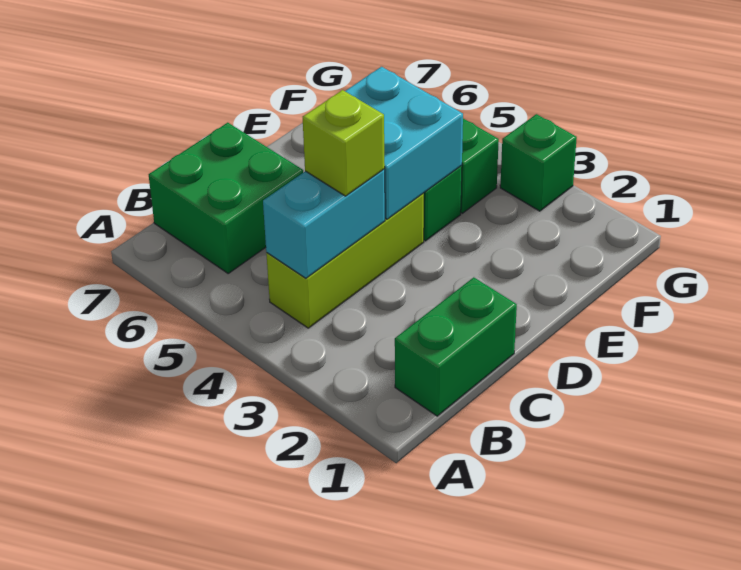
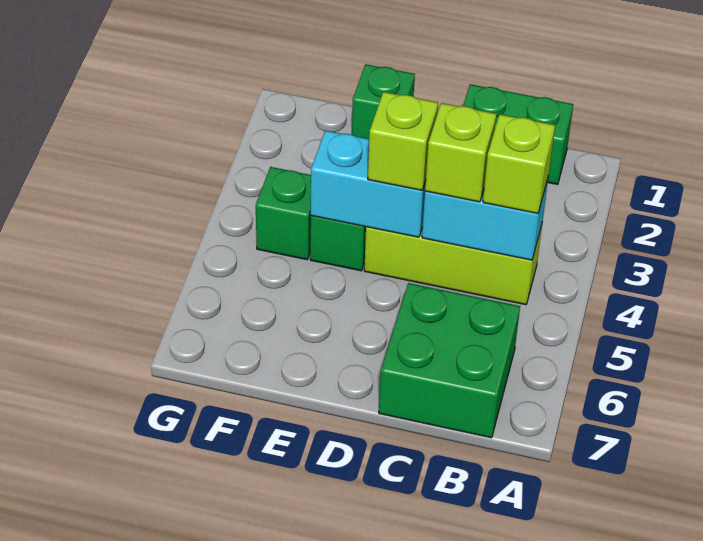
none -> lime brick B4 level 3
cyan brick D4:E5 level 2 -> cyan brick D4:E4 level 2
none -> lime brick D4 level 3
green brick G3 level 1 -> green brick E1 level 1

